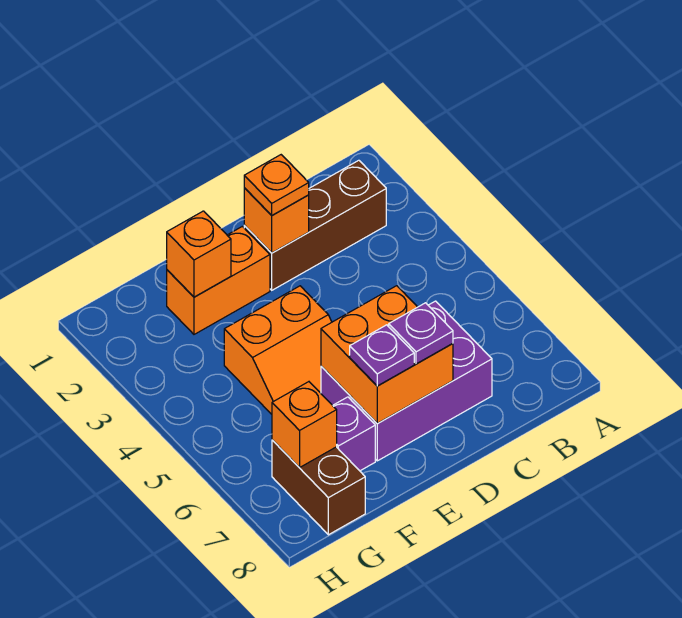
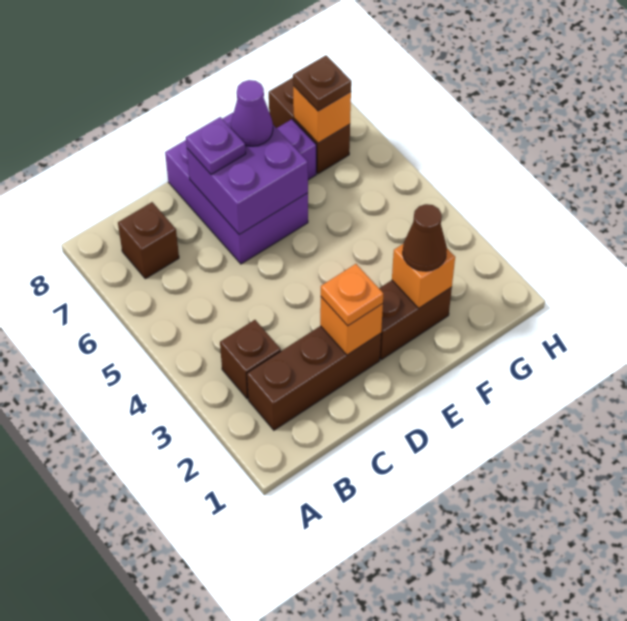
none -> brown brick B3 level 1
none -> brown brick B7 level 1
purple brick C6:E7 level 1 -> purple brick D6:E8 level 1
orange brick D6:E7 level 2 -> purple brick D6:E7 level 2
orange brick E2:F2 level 1 -> brown brick E2:F2 level 1
orange slope E4:F5 level 1 top 4 -> none
purple plate E7 level 3 -> purple cone E7 level 3
none -> brown cone F2 level 3
none -> brown plate G7 level 3

